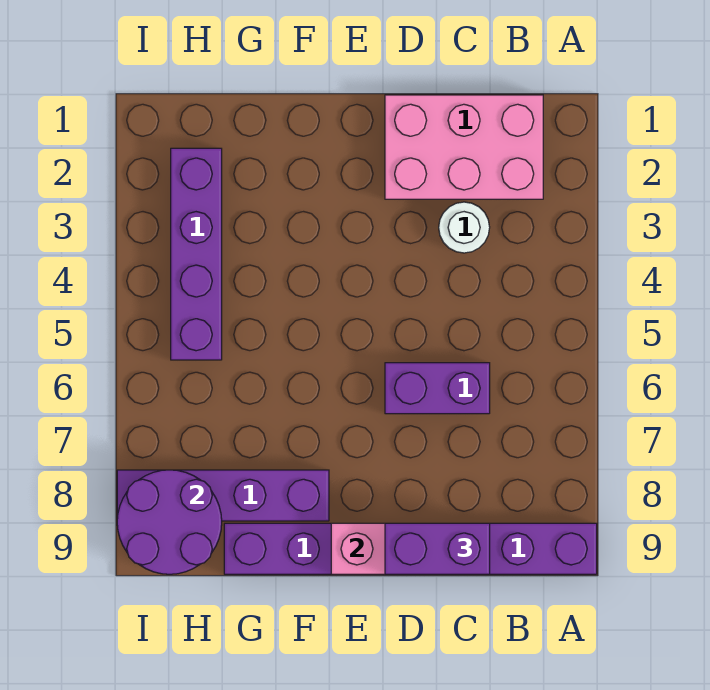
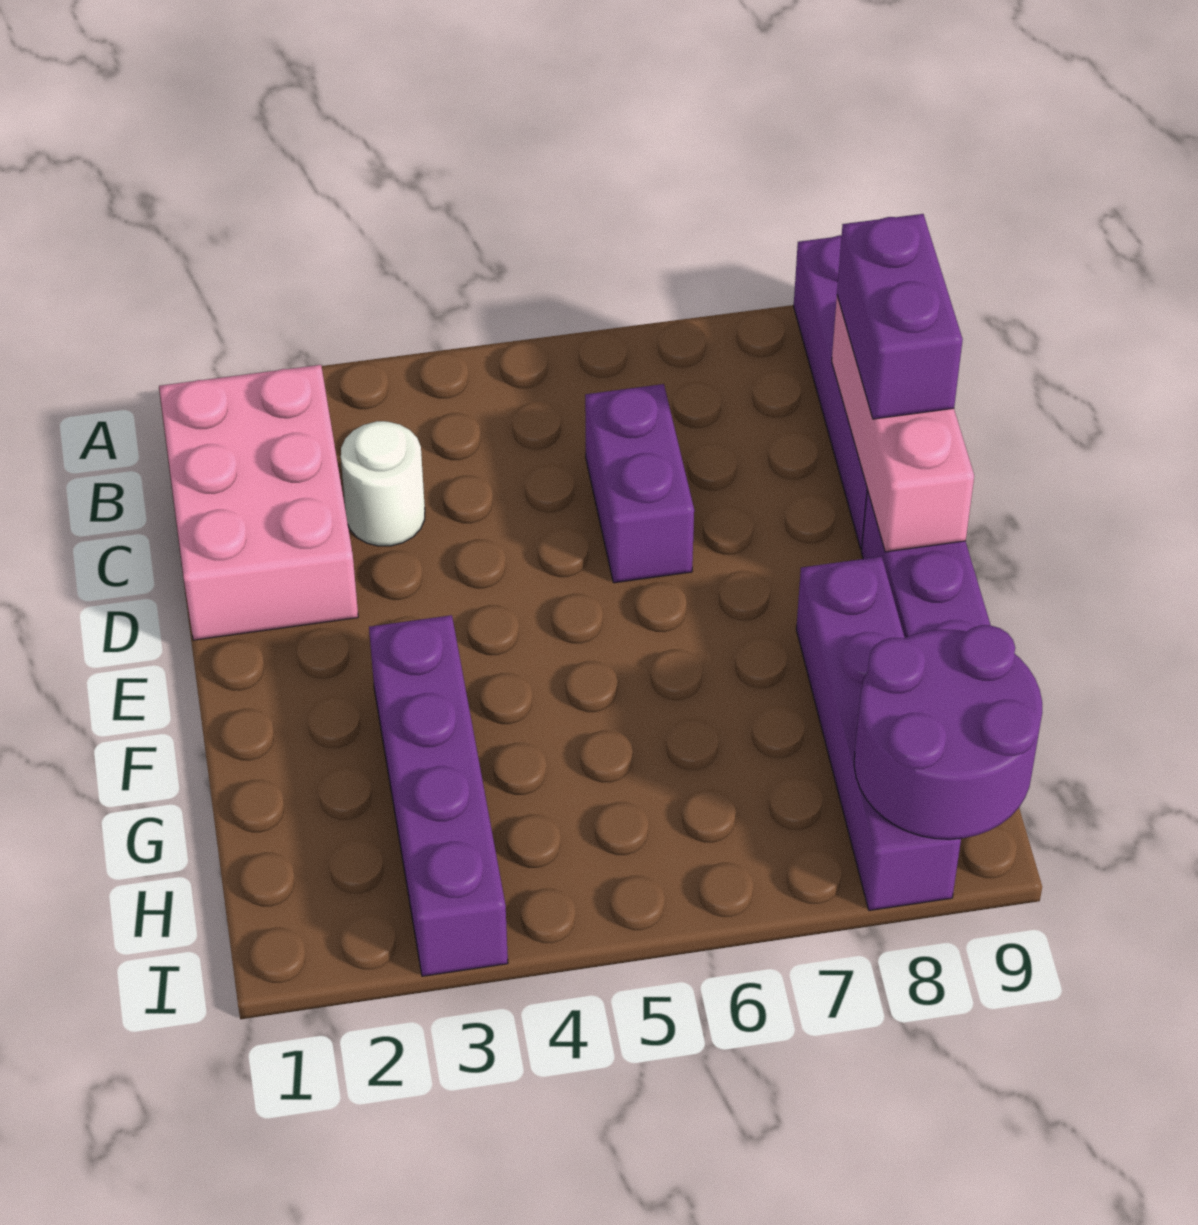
purple brick H2:H5 level 1 -> purple brick F3:I3 level 1

